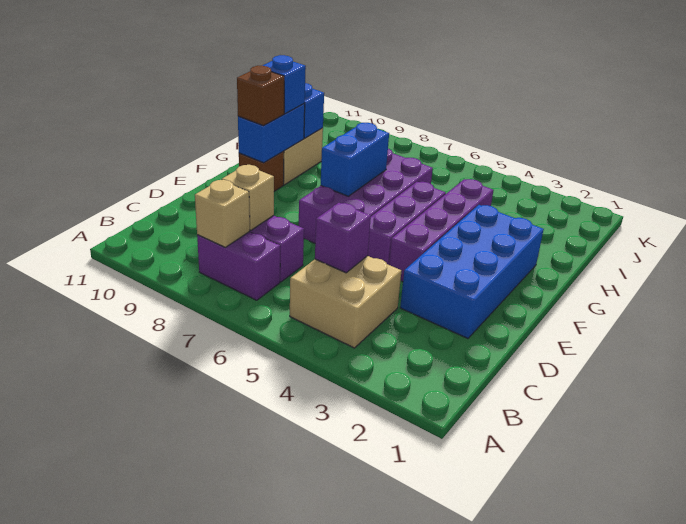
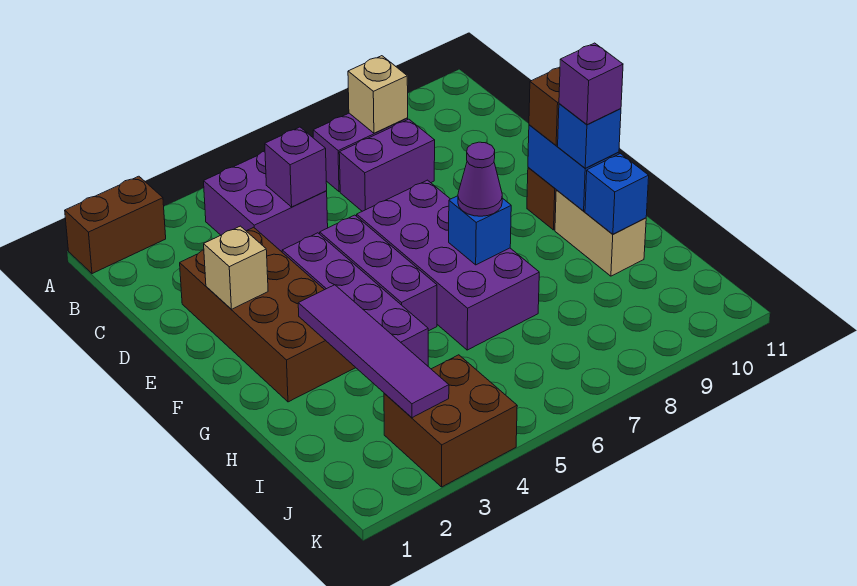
none -> brown brick A1:A2 level 1
tan brick B4:C5 level 1 -> purple brick B4:C5 level 1
tan brick C8 level 2 -> tan brick E2 level 2
blue brick D2:G3 level 1 -> brown brick D2:G3 level 1
blue brick F7:G7 level 2 -> blue brick G7 level 2
none -> purple tile G3:J3 level 2
none -> purple cone G7 level 3
none -> purple brick G10 level 4
none -> brown brick J3:K4 level 1

